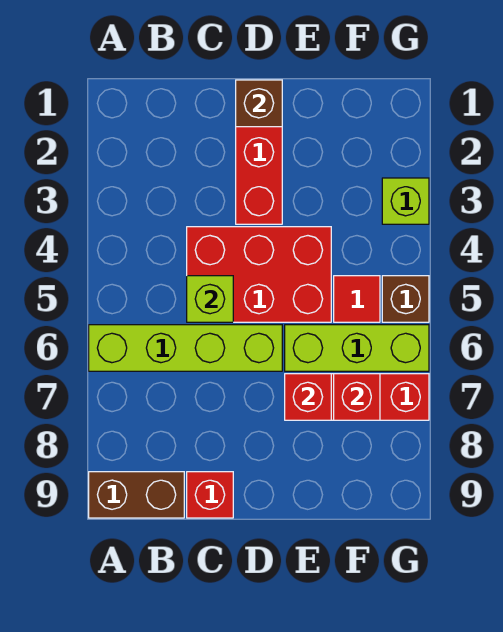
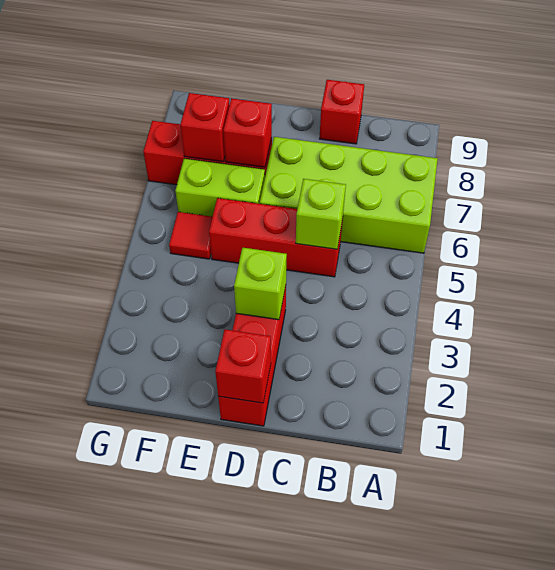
lime brick A6:D6 level 1 -> lime brick A6:D7 level 1
brown brick A9:B9 level 1 -> none
red brick C4:E5 level 1 -> red brick C5:E5 level 1
brown brick D1 level 2 -> red brick D1 level 2
lime brick E6:G6 level 1 -> lime brick E6:F6 level 1
lime brick G3 level 1 -> lime brick D3 level 2
brown brick G5 level 1 -> none

